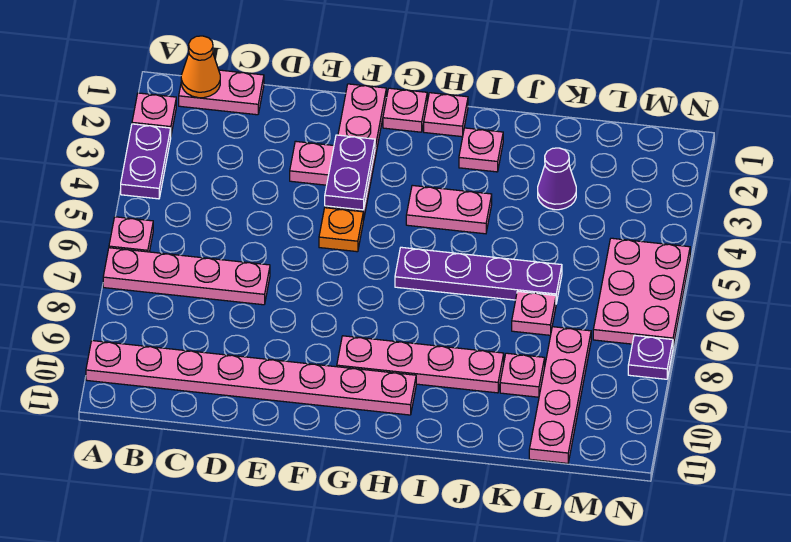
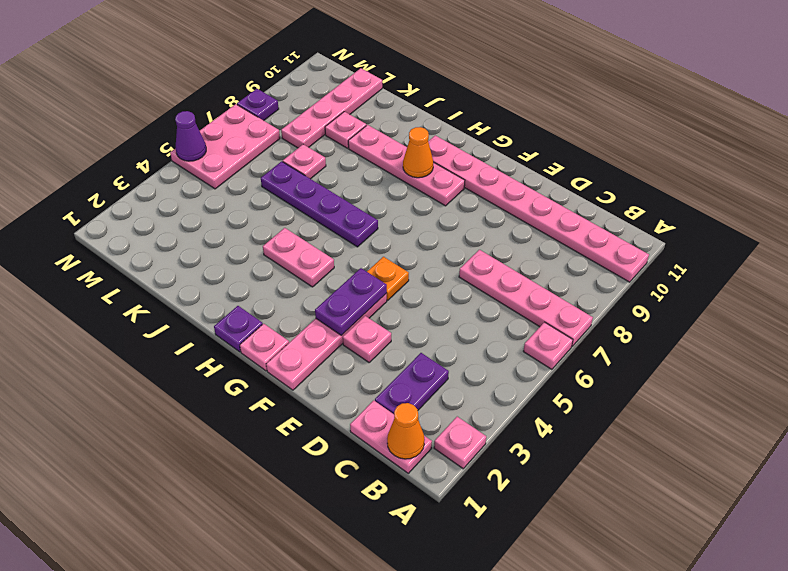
purple plate A3:A4 level 1 -> purple plate C2:C3 level 1
pink plate H1 level 1 -> purple plate H1 level 1
none -> orange cone H9 level 2
pink plate I2 level 1 -> none
purple cone K3 level 1 -> purple cone N5 level 2

